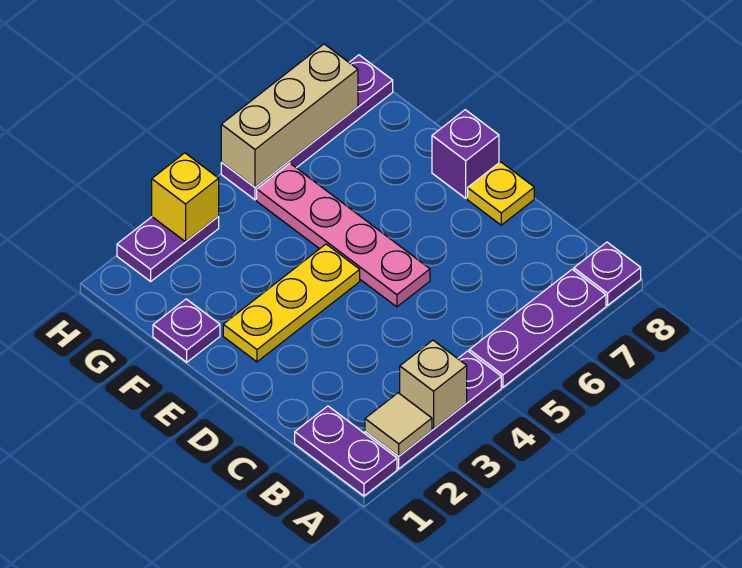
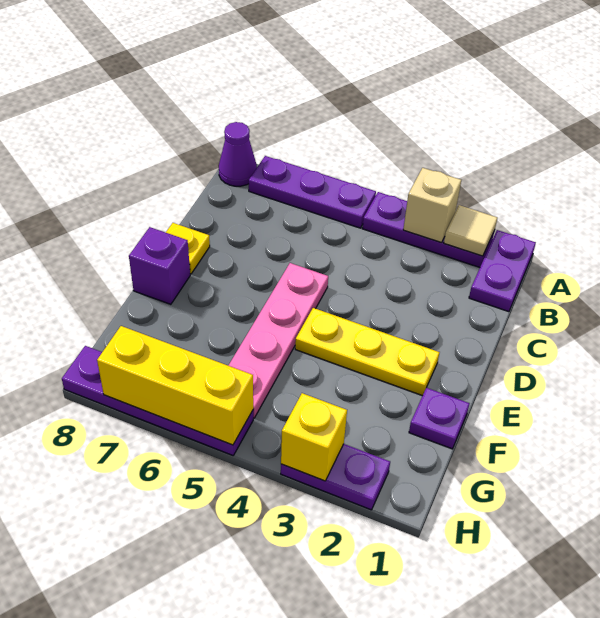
purple plate A8 level 1 -> purple cone A8 level 1
tan brick H5:H7 level 2 -> yellow brick H5:H7 level 2

